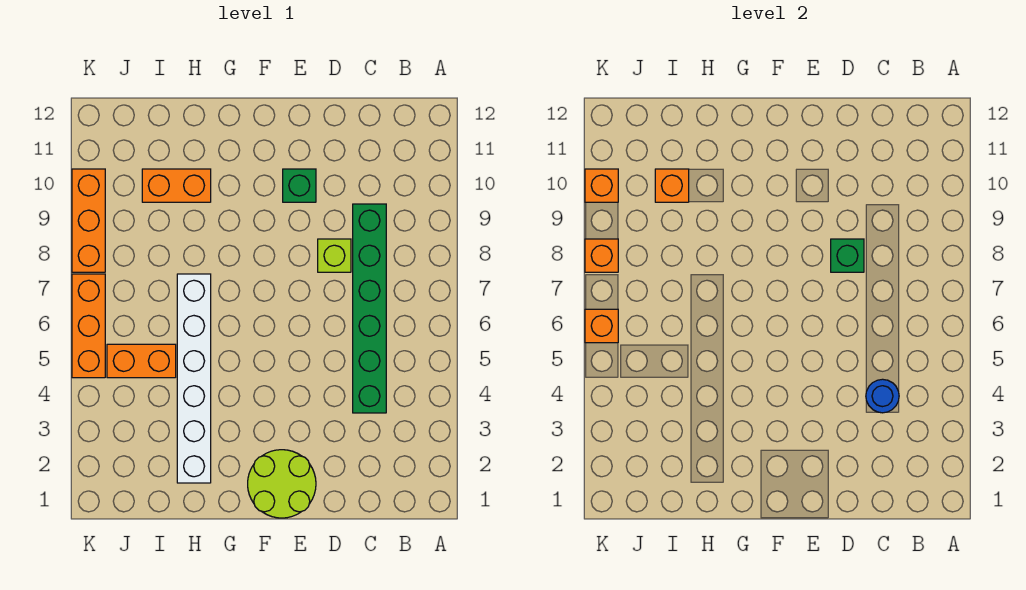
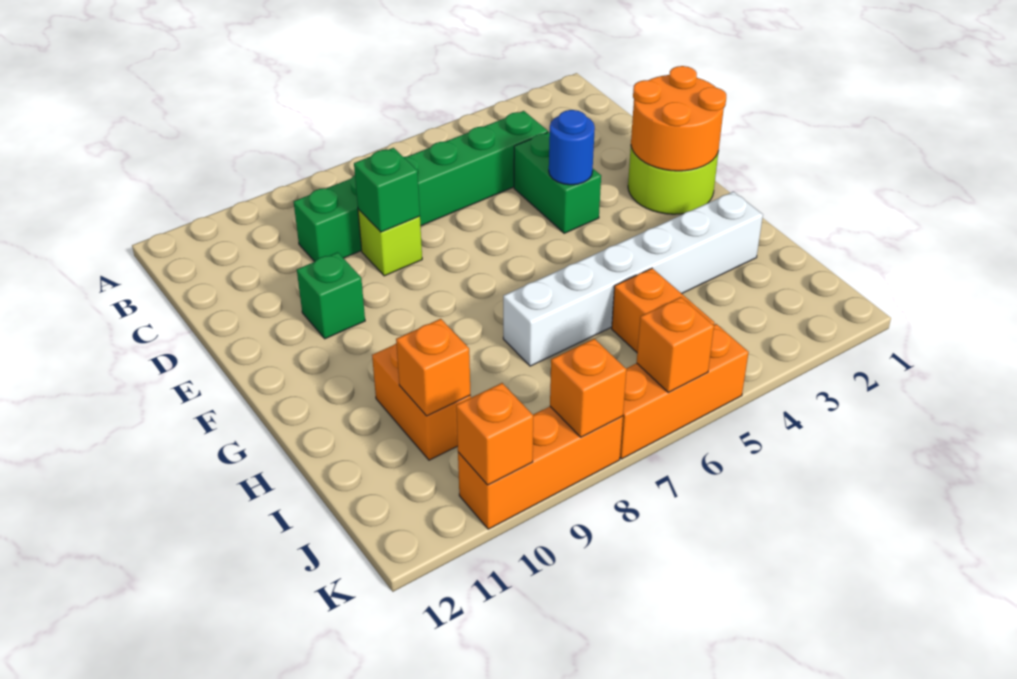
blue round brick C4 level 2 -> blue round brick E4 level 2
none -> green brick D4:E4 level 1
none -> orange round brick E1:F2 level 2

